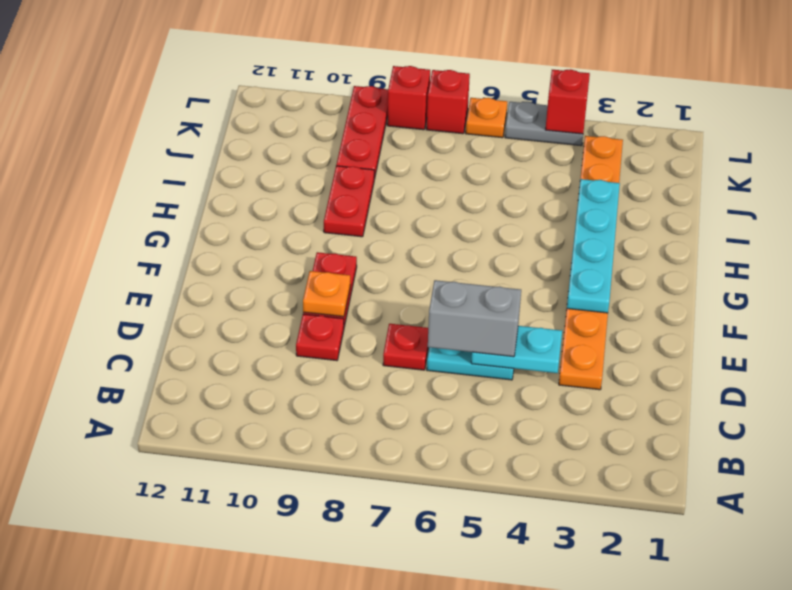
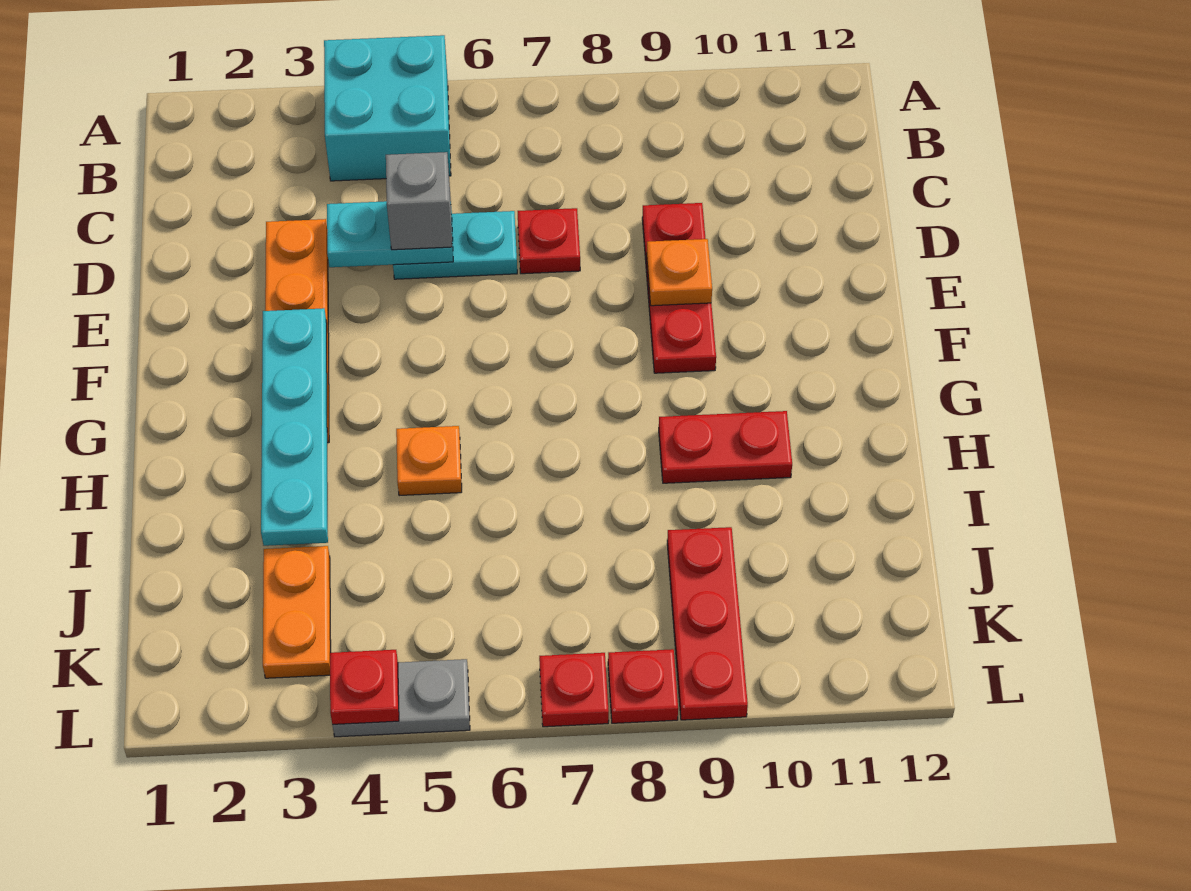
none -> cyan brick A4:B5 level 1
grey brick D5:D6 level 3 -> grey brick D5 level 3
red plate H9:I9 level 1 -> red plate H9:H10 level 1
red brick L4 level 2 -> red plate L4 level 2
orange plate L6 level 1 -> orange plate H5 level 1
red brick L7 level 1 -> red plate L7 level 1
red brick L8 level 1 -> red plate L8 level 1

